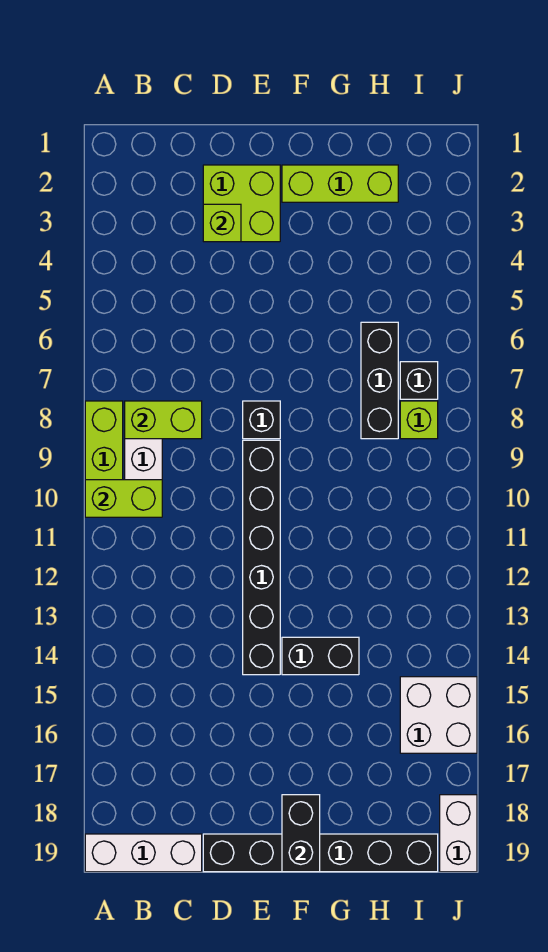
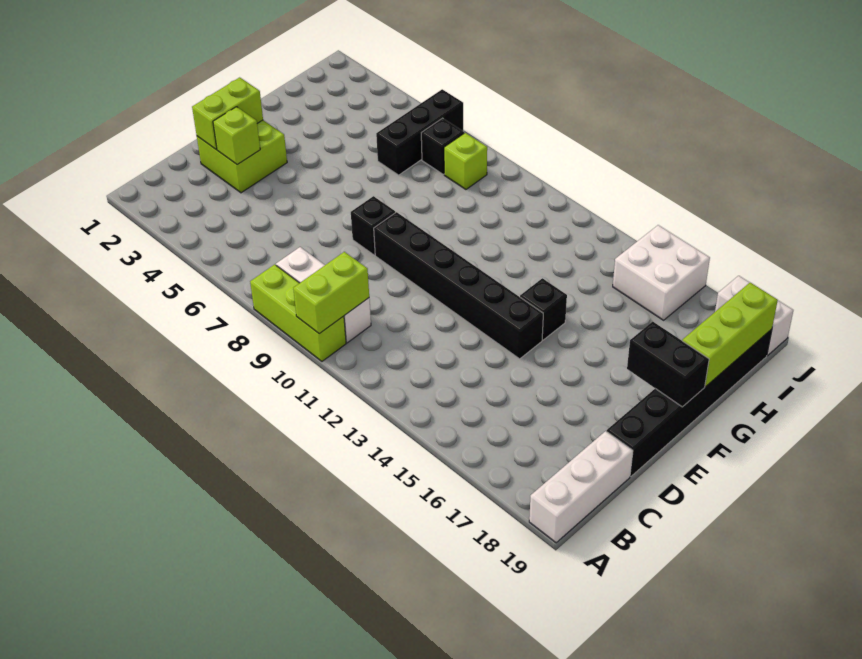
lime brick B8:C8 level 2 -> lime brick D2:E2 level 2
lime brick F2:H2 level 1 -> lime brick G19:I19 level 2
black brick F14:G14 level 1 -> black brick F14 level 1
black brick H6:H8 level 1 -> black brick H6:J6 level 1

